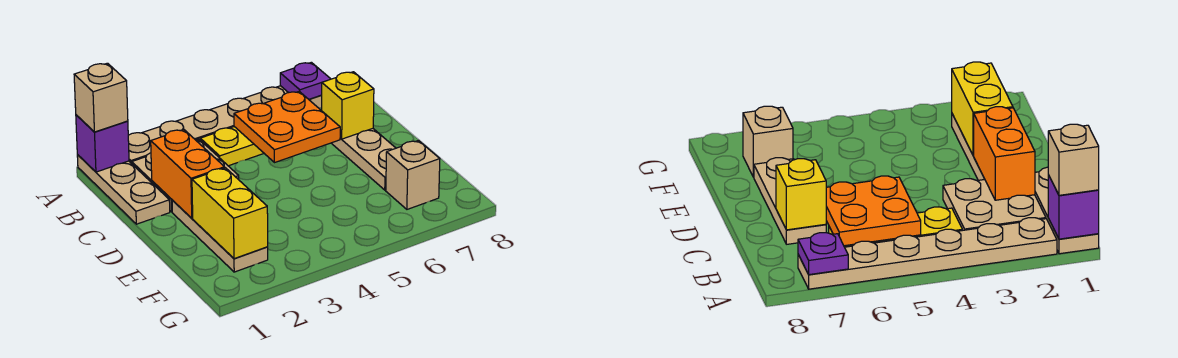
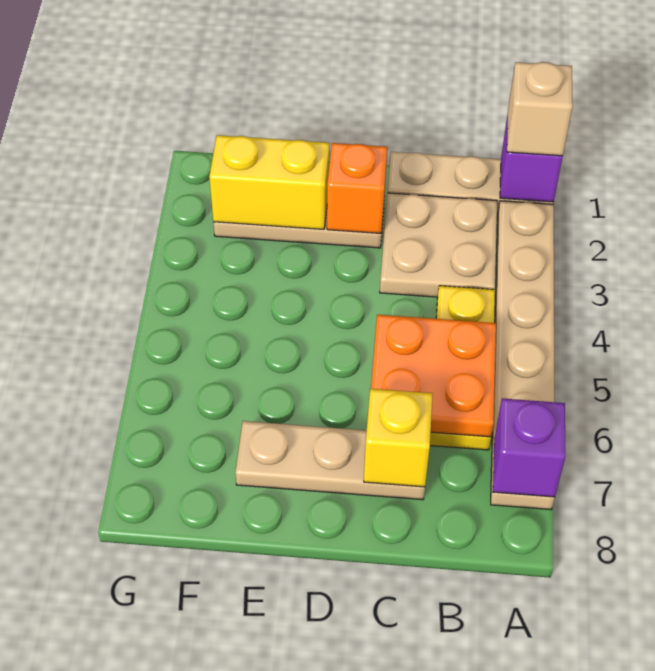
purple plate A7 level 2 -> purple brick A7 level 2
orange brick C2:D2 level 2 -> orange brick D2 level 2
tan brick F7 level 1 -> none

